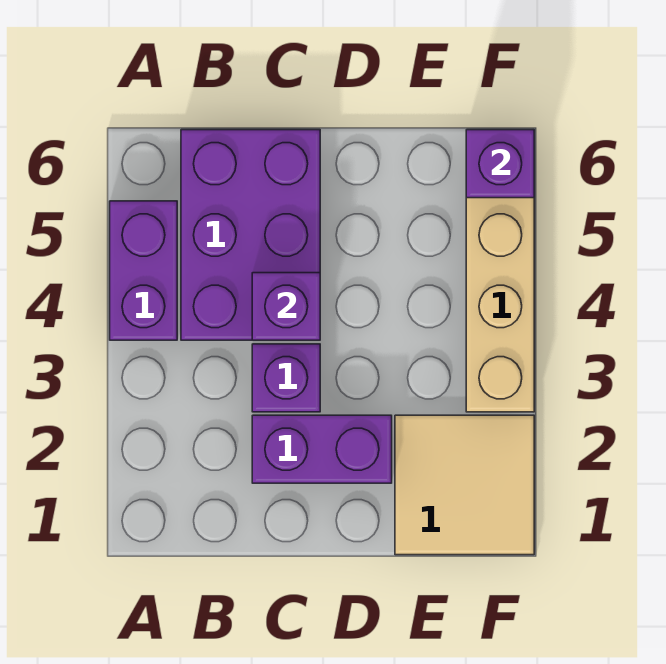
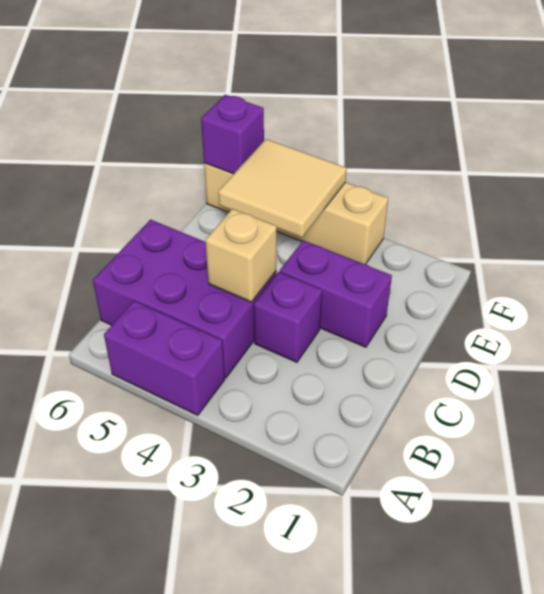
purple brick C2:D2 level 1 -> purple brick D2:D3 level 1
purple brick C4 level 2 -> tan brick C4 level 2
tan tile E1:F2 level 1 -> tan tile E4:F5 level 2

